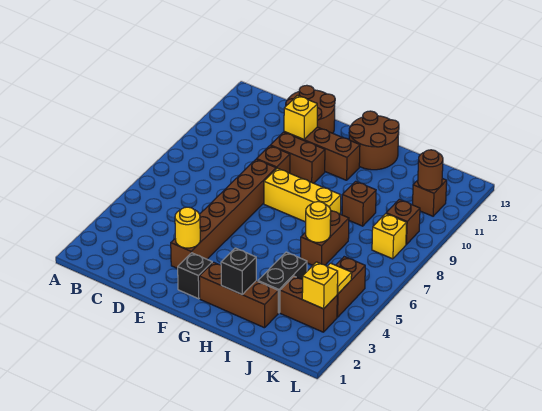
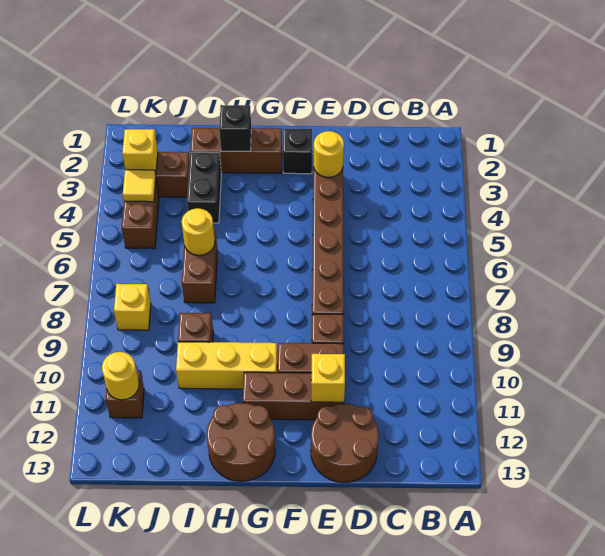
yellow brick F8:H8 level 1 -> yellow brick G10:I10 level 1
brown brick K9 level 1 -> none
brown round brick K11 level 2 -> yellow round brick K11 level 2

